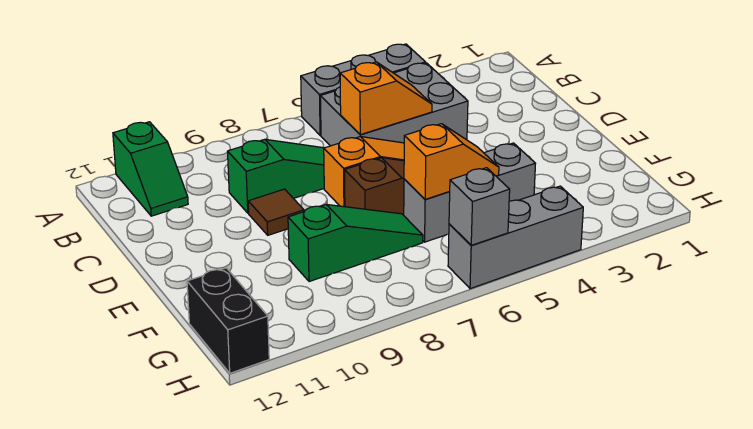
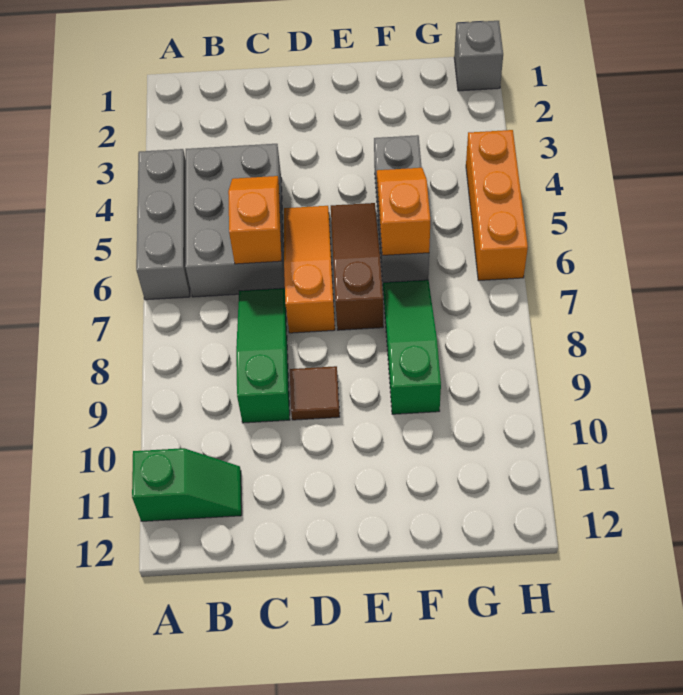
black brick G12:H12 level 1 -> none
grey brick H4:H6 level 1 -> orange brick H4:H6 level 1
grey brick H6 level 2 -> grey brick H1 level 1

